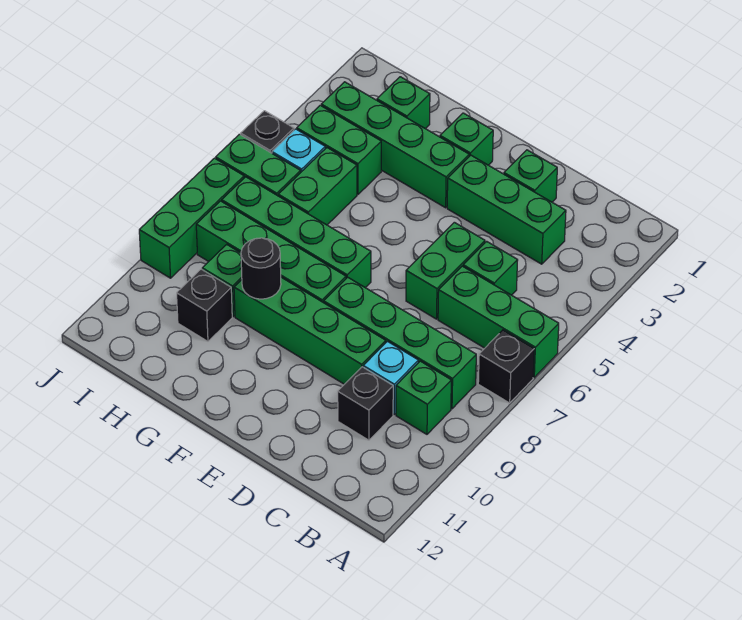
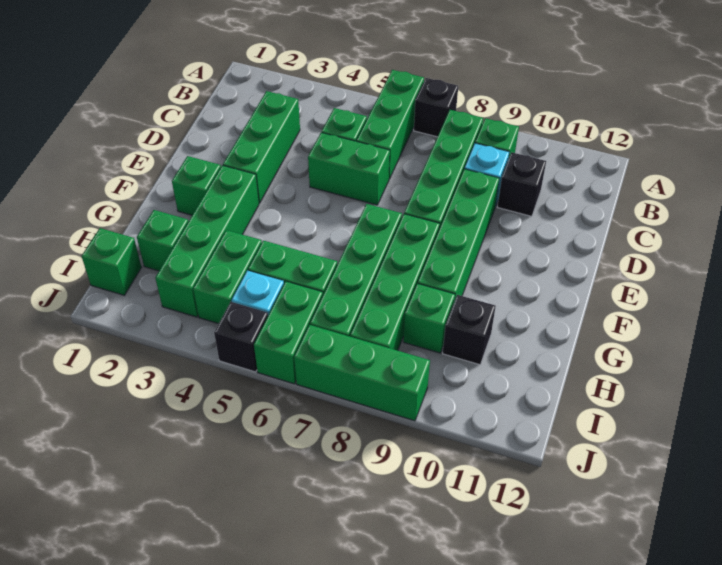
green brick D2 level 1 -> green brick I1 level 1
black round brick G9 level 2 -> none

